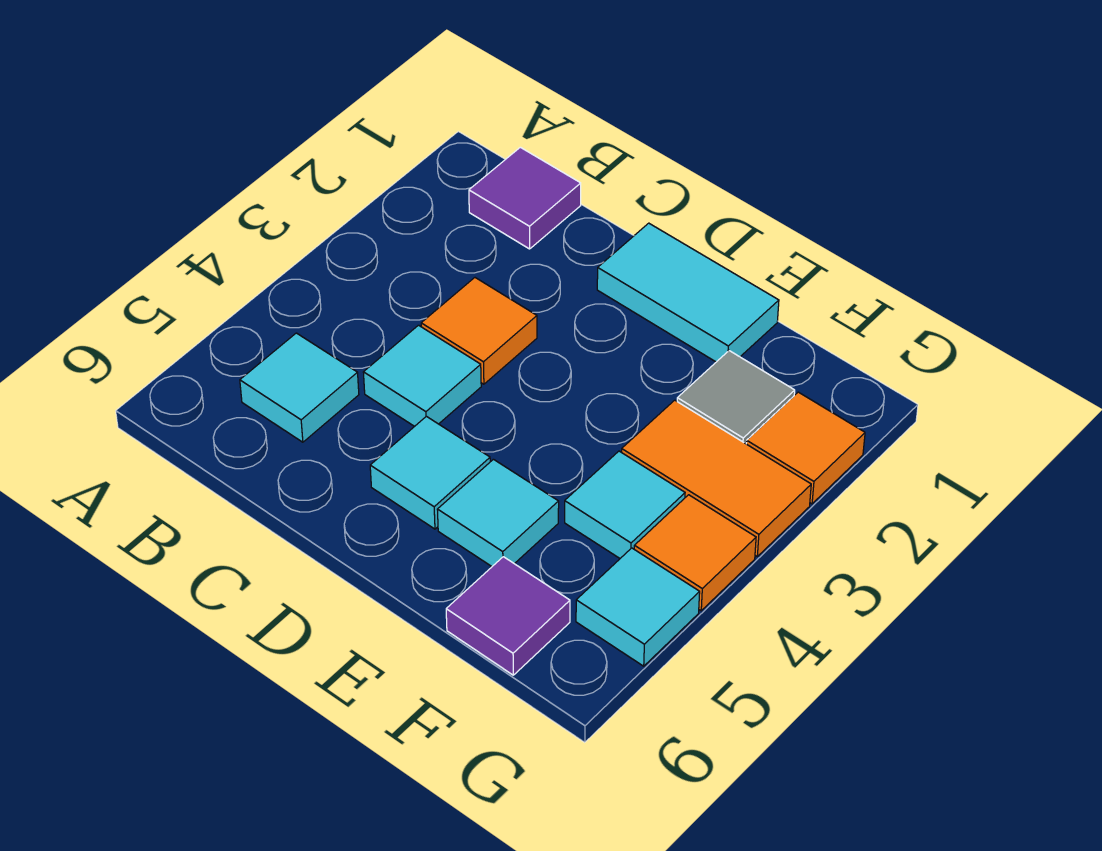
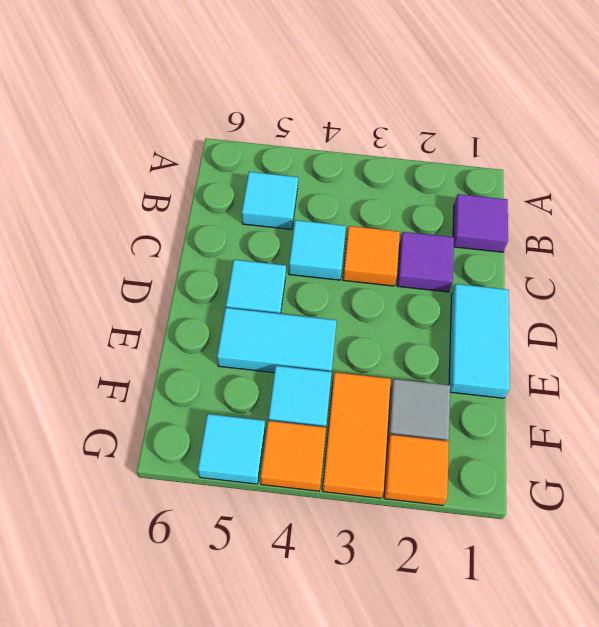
cyan tile E5 level 1 -> cyan tile E4:E5 level 1
purple tile F6 level 1 -> purple tile C2 level 1

